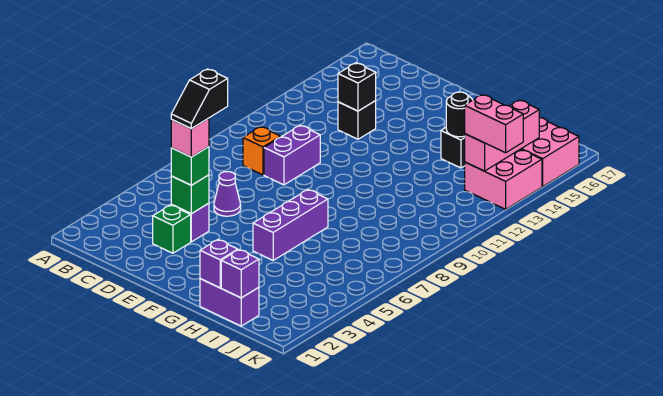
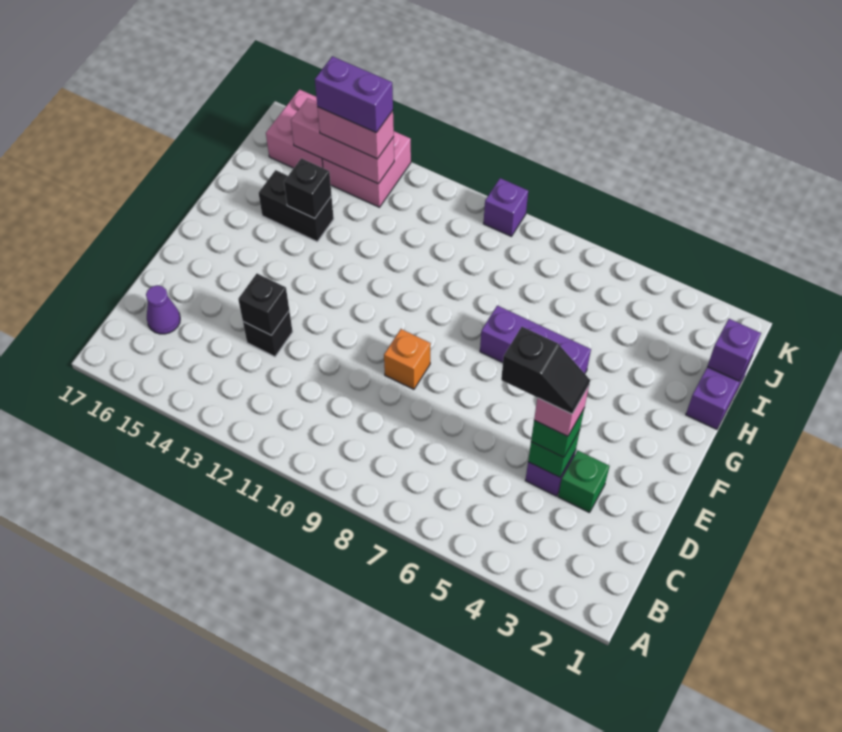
orange brick C9 level 1 -> orange brick E9 level 1
purple cone D6 level 1 -> purple cone C16 level 1
purple brick D9:D10 level 1 -> purple brick J13:J14 level 4
purple brick H1 level 2 -> purple brick K9 level 1
black round brick H14 level 2 -> black brick H14 level 2
pink brick J13:K13 level 3 -> pink brick J13:J14 level 3

